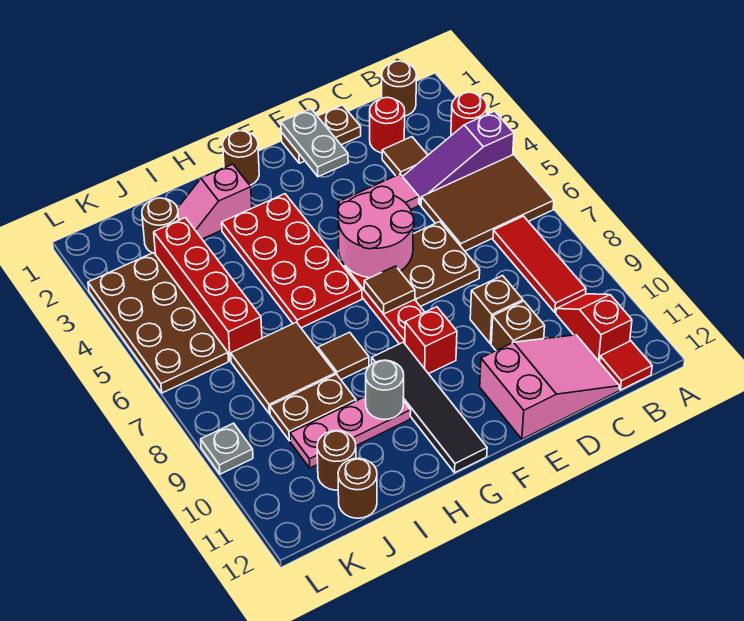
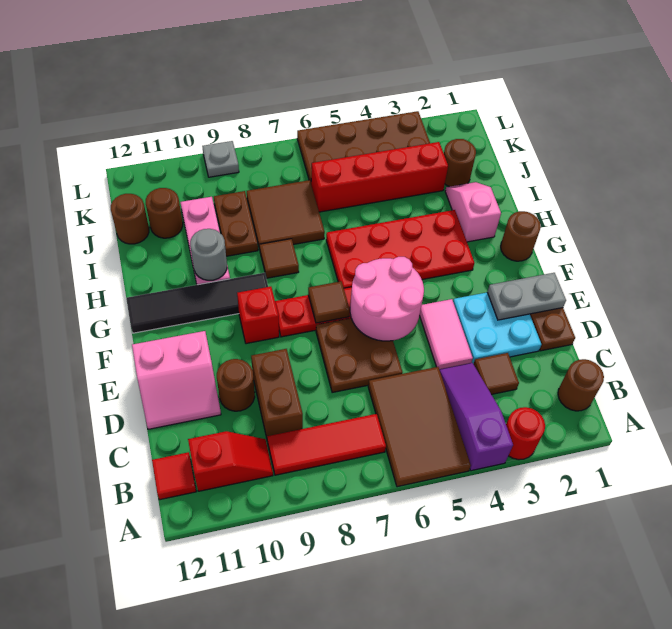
red round brick C2 level 1 -> none
pink slope C11:E12 level 1 top E -> pink slope D11:E12 level 1 top E
none -> cyan plate D2:E3 level 1
brown brick D9 level 1 -> brown brick C9:D9 level 1
brown brick D10 level 1 -> brown round brick D10 level 1

